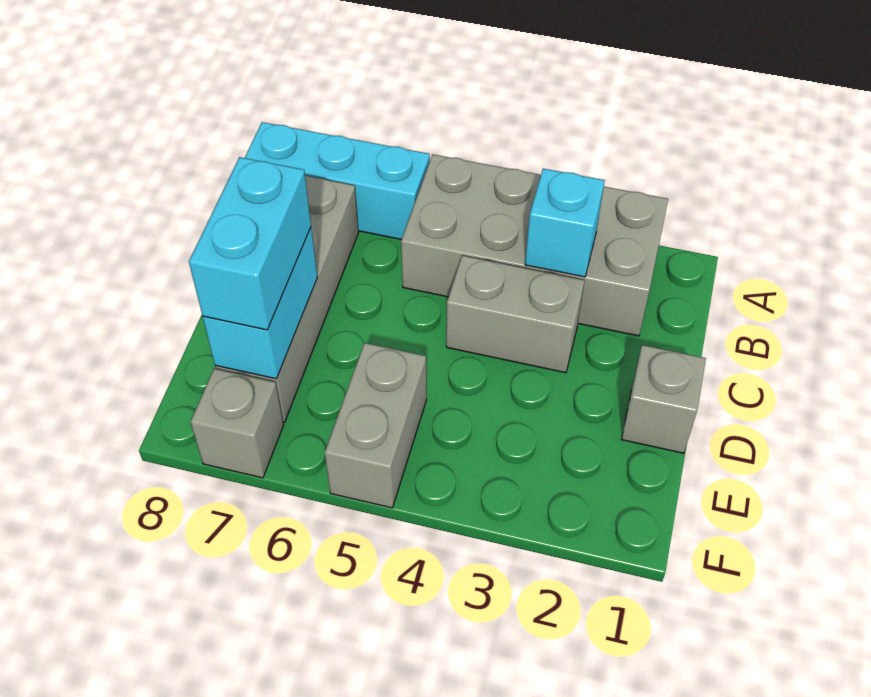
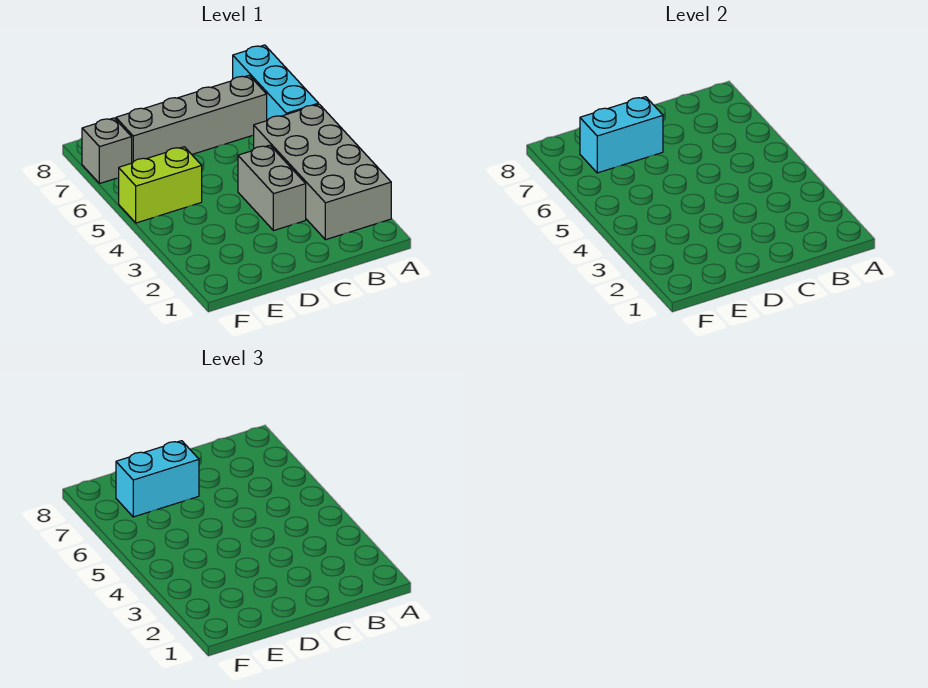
cyan brick B3 level 2 -> none
grey brick D1 level 1 -> none
grey brick E5:F5 level 1 -> lime brick E5:F5 level 1

